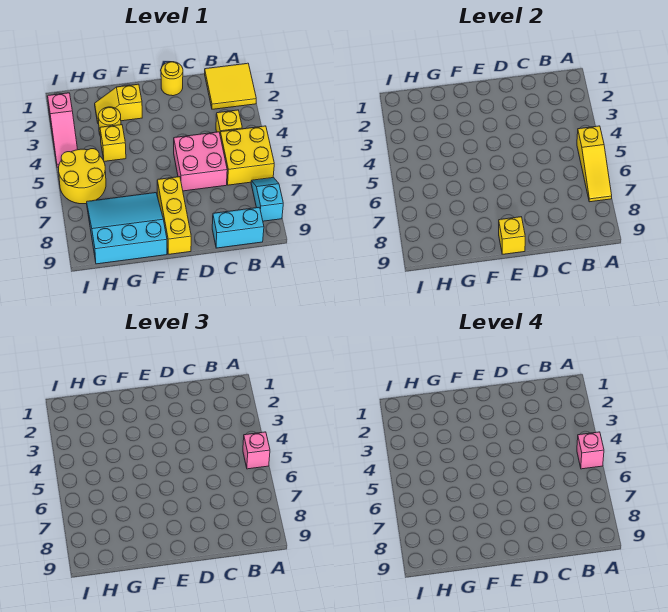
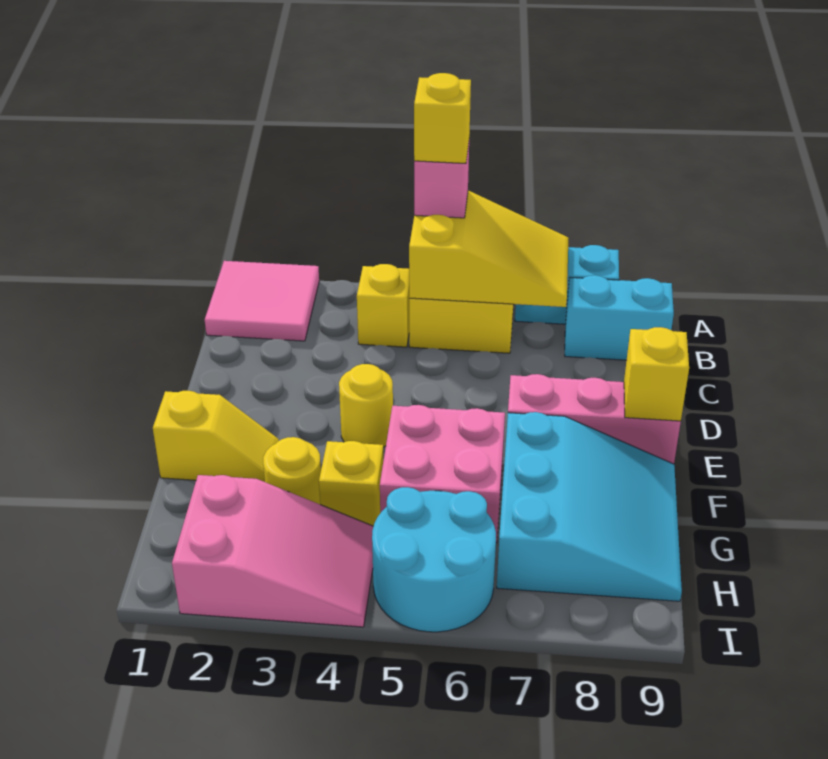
yellow tile A1:B2 level 1 -> pink tile A1:B2 level 1
yellow slope A5:A7 level 2 top 5 -> yellow slope A5:B7 level 2 top 5
pink brick A5 level 4 -> yellow brick A5 level 4
cyan brick B9:C9 level 1 -> cyan brick B8:B9 level 1
pink brick C5:D6 level 1 -> pink brick F5:G6 level 1
yellow round brick D1 level 1 -> yellow round brick E4 level 1
yellow brick E7:E9 level 1 -> pink brick E7:E9 level 1
yellow slope F2:G2 level 1 top F -> yellow slope F1:F2 level 1 top 1
cyan slope F7:H9 level 1 top 9 -> cyan slope F7:H9 level 1 top 7
yellow round brick H5:I6 level 1 -> cyan round brick H5:I6 level 1
pink slope I2:I4 level 1 top 2 -> pink slope H2:I4 level 1 top 2

